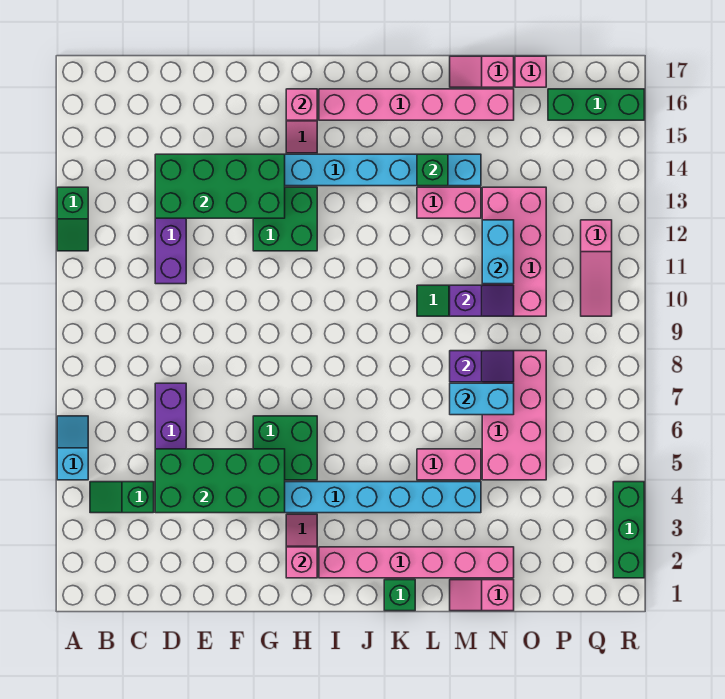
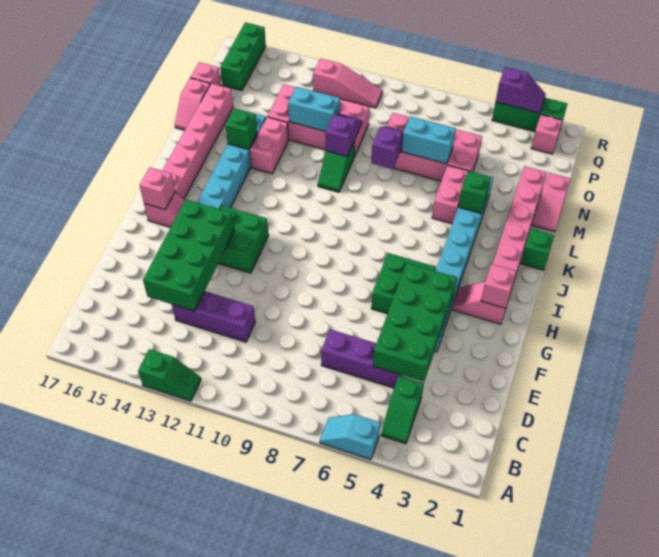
none -> green brick L4 level 2
cyan brick M7:N7 level 2 -> cyan brick N6:N7 level 2
none -> pink brick Q2 level 1
none -> purple slope R3:R4 level 2 top 4

